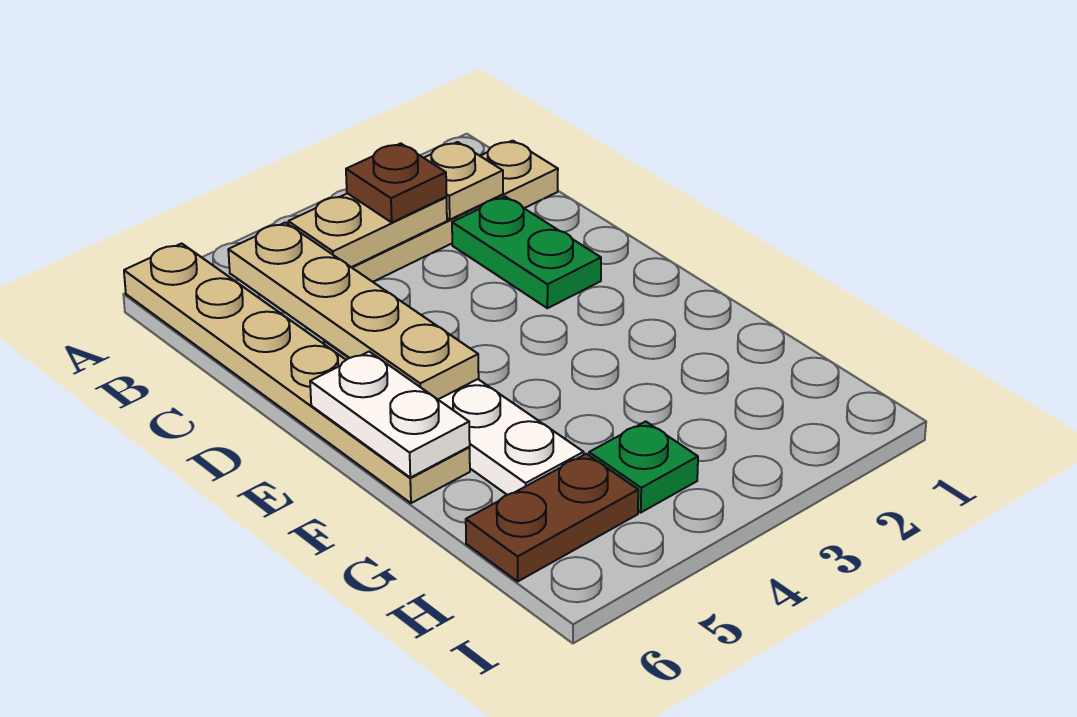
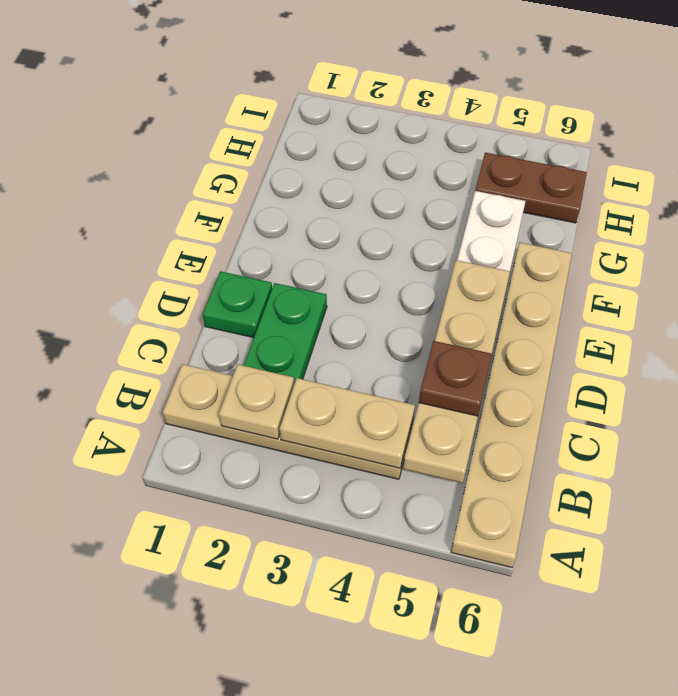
brown plate B3 level 3 -> brown plate C5 level 3
white plate E6:F6 level 2 -> none
green plate H4 level 1 -> green plate D1 level 1

